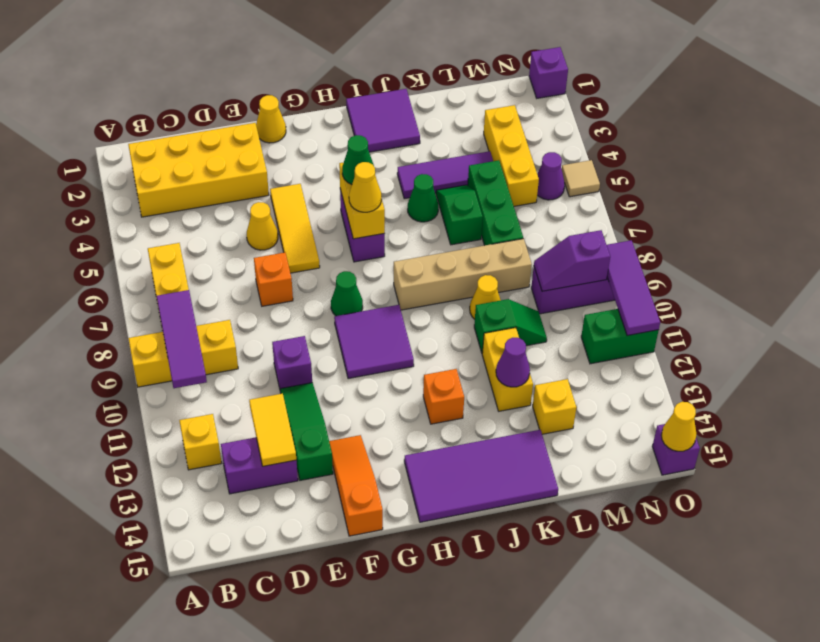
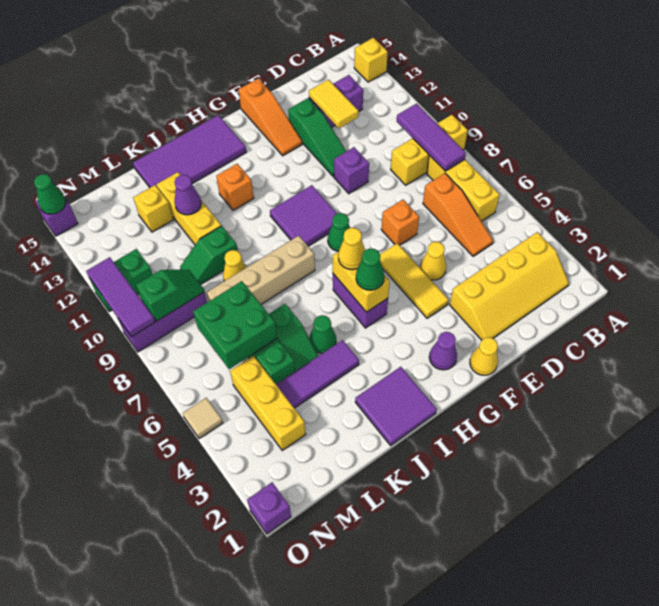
yellow brick B2:E3 level 1 -> yellow slope B2:E3 level 1 top 3
yellow brick B12 level 1 -> yellow brick A14 level 1
none -> orange slope C5:C7 level 1 top 7
yellow brick K11:K12 level 1 -> yellow brick K11:K13 level 1
none -> green brick L6:M7 level 2
purple slope M9:N9 level 2 top N -> green slope M9:N9 level 2 top N
purple cone N5 level 1 -> purple cone G2 level 1
yellow cone O15 level 2 -> green cone O15 level 2

